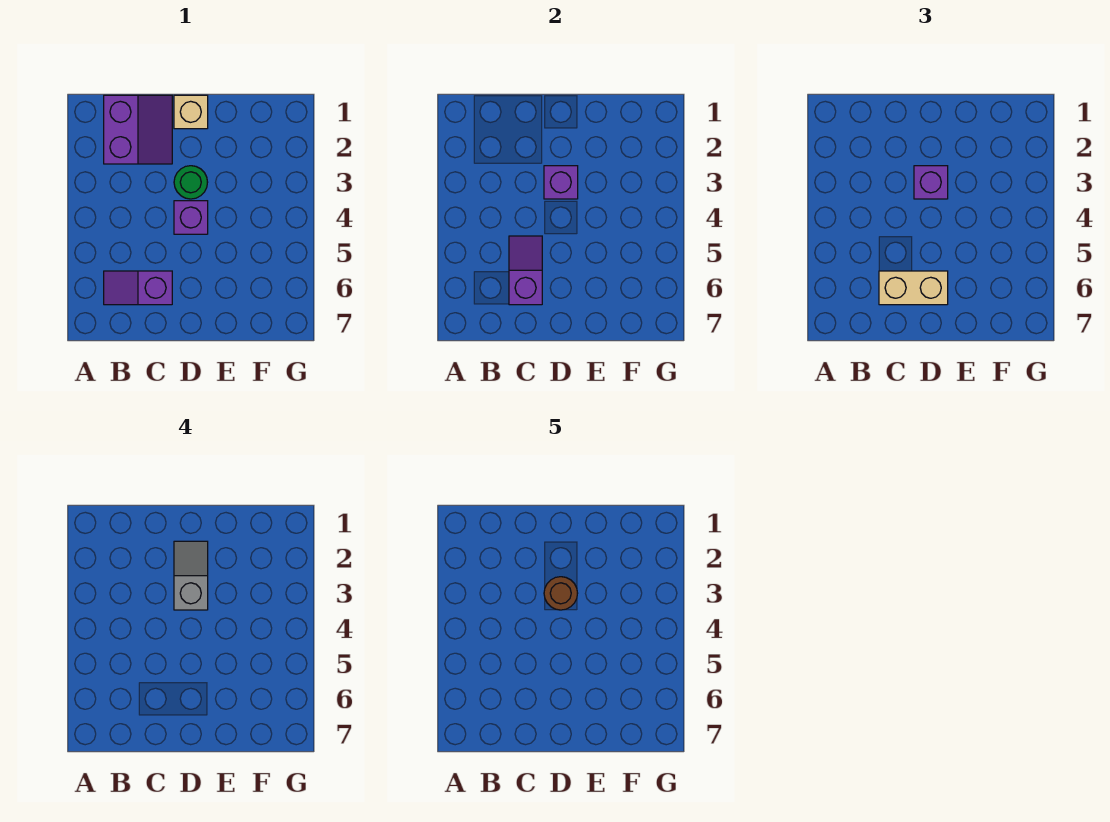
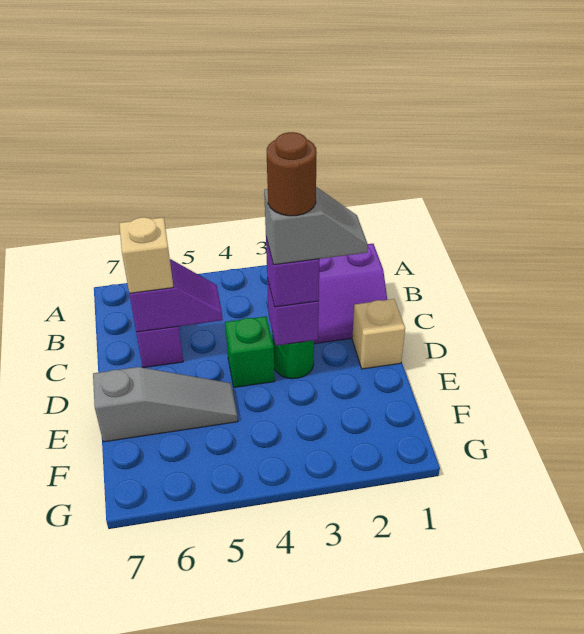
tan brick C6:D6 level 3 -> tan brick C6 level 3
purple brick D4 level 1 -> green brick D4 level 1
none -> grey slope E5:E7 level 1 top 7

